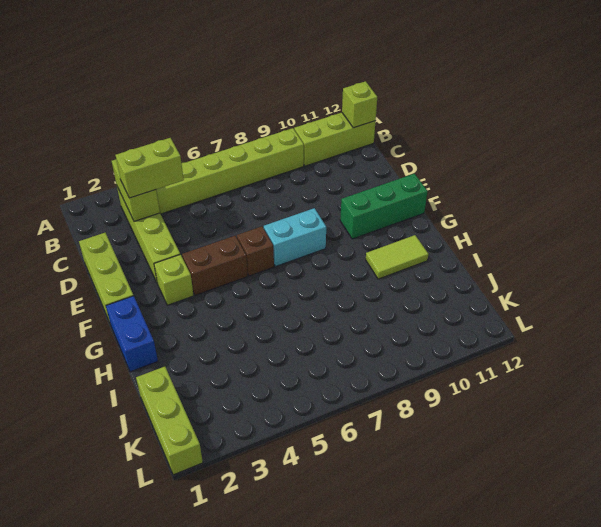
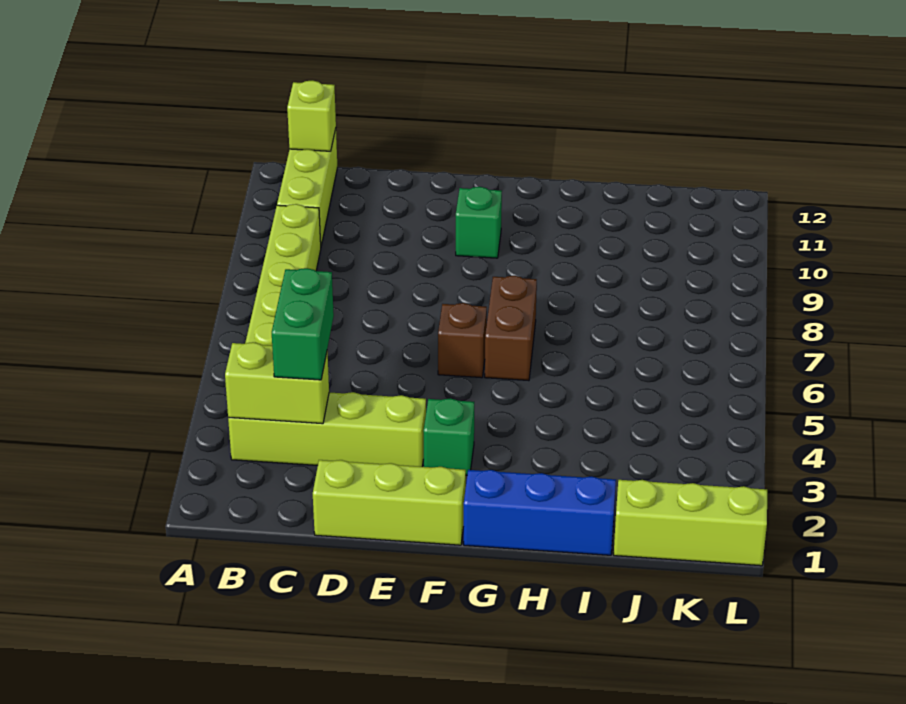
lime brick C3:C4 level 3 -> green brick C3:C4 level 3
lime brick F3 level 1 -> green brick F3 level 1
brown brick F4:F5 level 1 -> brown brick G6:G7 level 1
cyan brick F7:F8 level 1 -> none
green brick F10:F12 level 1 -> green brick F10 level 1
blue brick G1:H1 level 1 -> blue brick G1:I1 level 1
lime tile H10:H11 level 1 -> none

